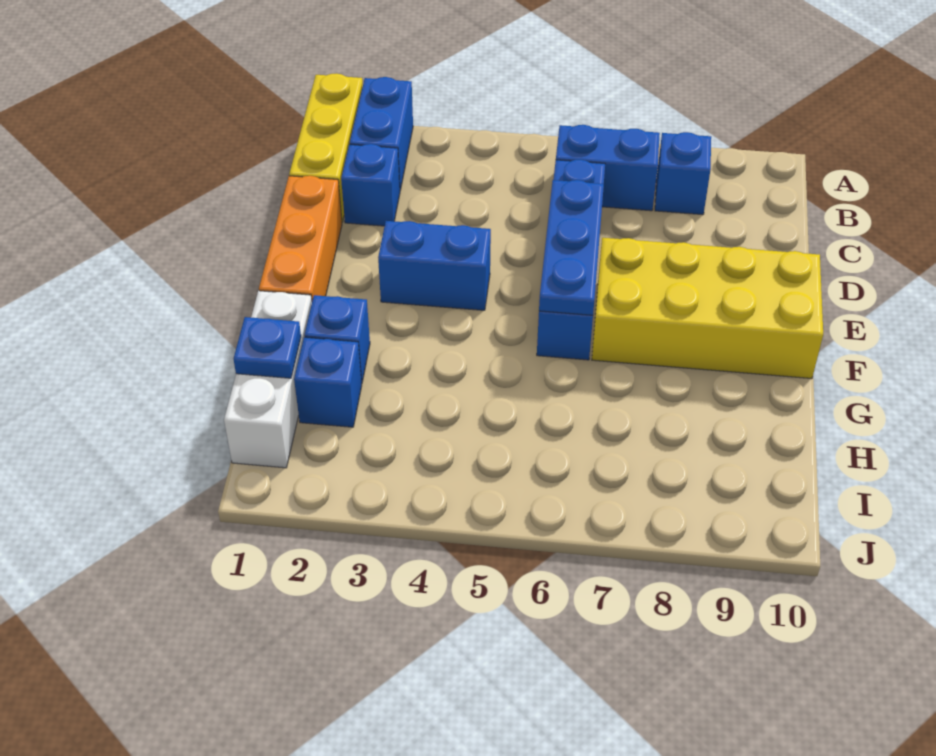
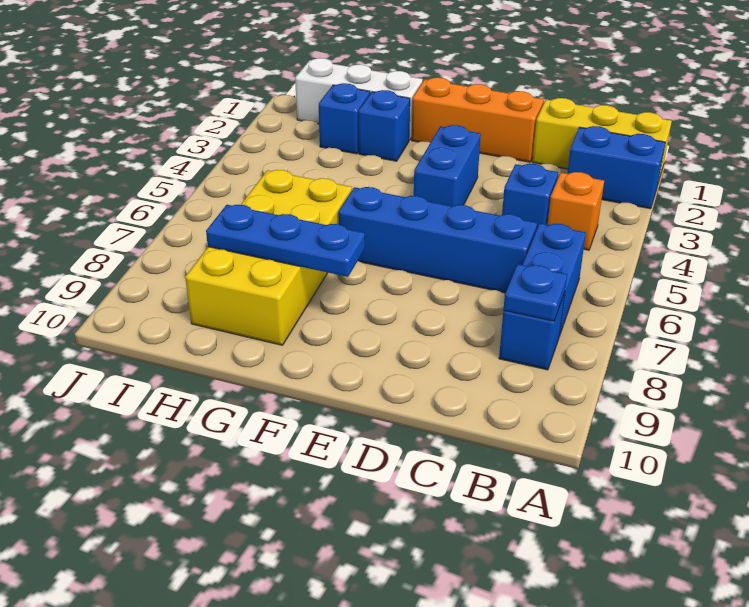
none -> orange brick B4 level 1
blue brick C2 level 1 -> blue brick C4 level 1
blue plate D6:F6 level 2 -> blue plate F8:H8 level 2
yellow brick E7:F10 level 1 -> yellow brick G6:H9 level 1
blue plate H1 level 2 -> blue plate B8 level 2

